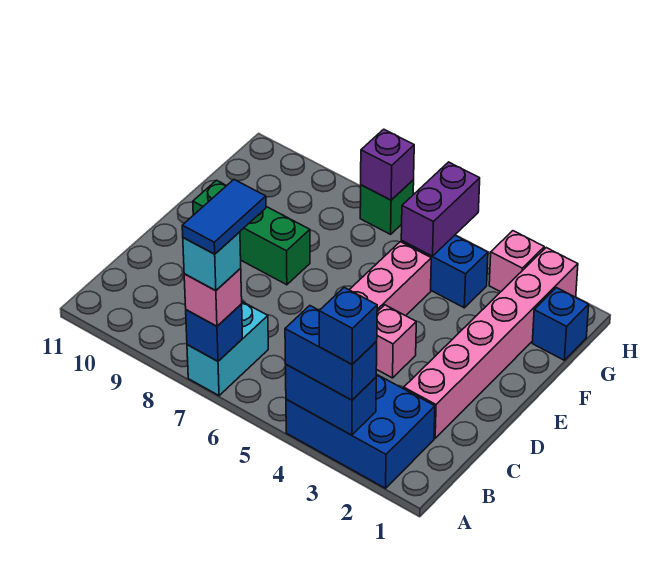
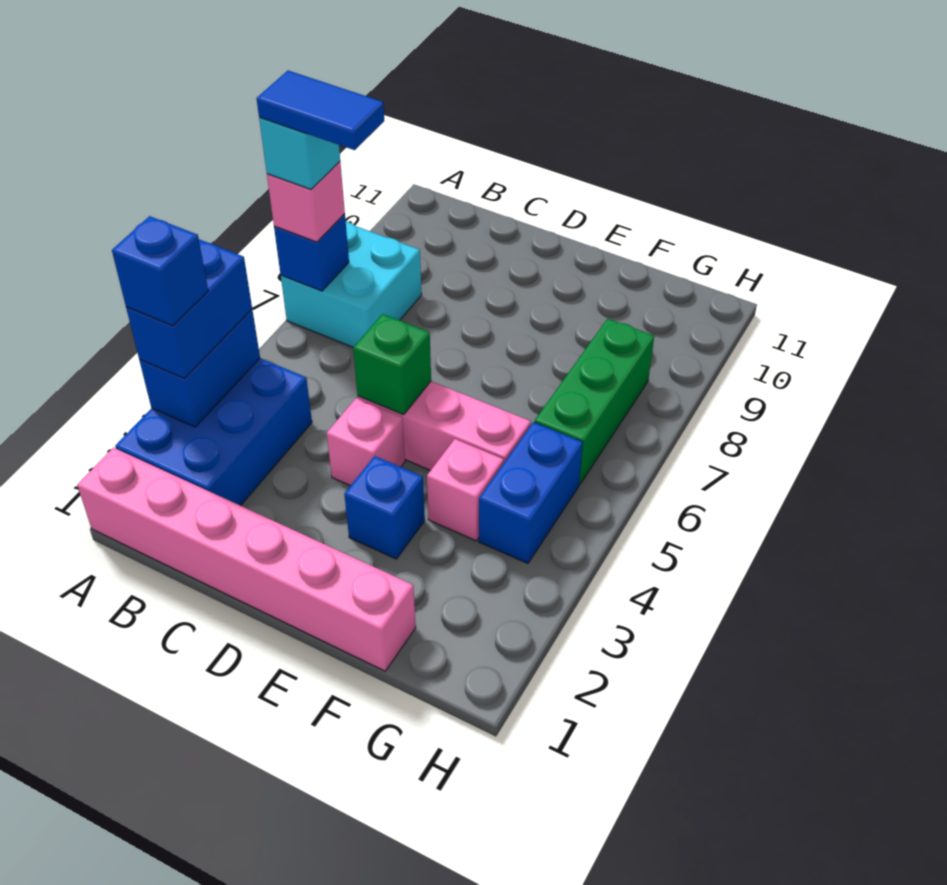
cyan brick A7:B7 level 1 -> cyan brick A7:B8 level 1
pink brick C2:H2 level 1 -> pink brick A1:F1 level 1
green brick E8:E10 level 1 -> green brick G6:G8 level 1
blue brick G1 level 1 -> blue brick E3 level 1
purple brick G5:H5 level 2 -> none
pink brick H3 level 1 -> pink brick F4 level 1
green brick H7 level 1 -> green brick D5 level 2
purple brick H7 level 2 -> none

